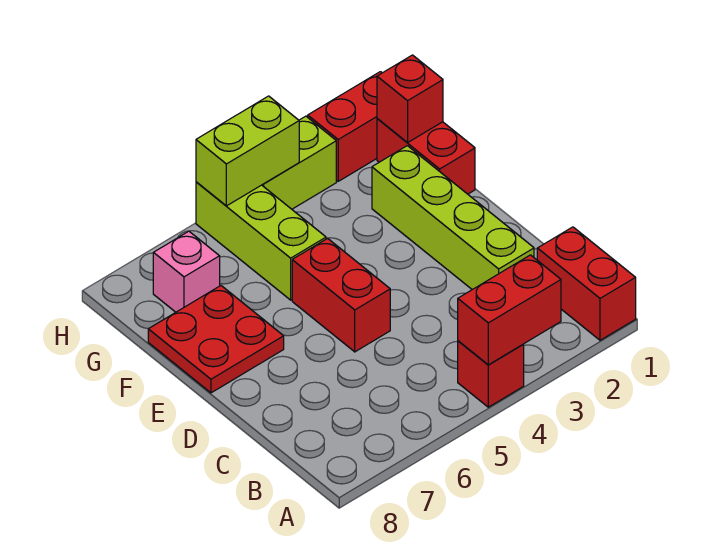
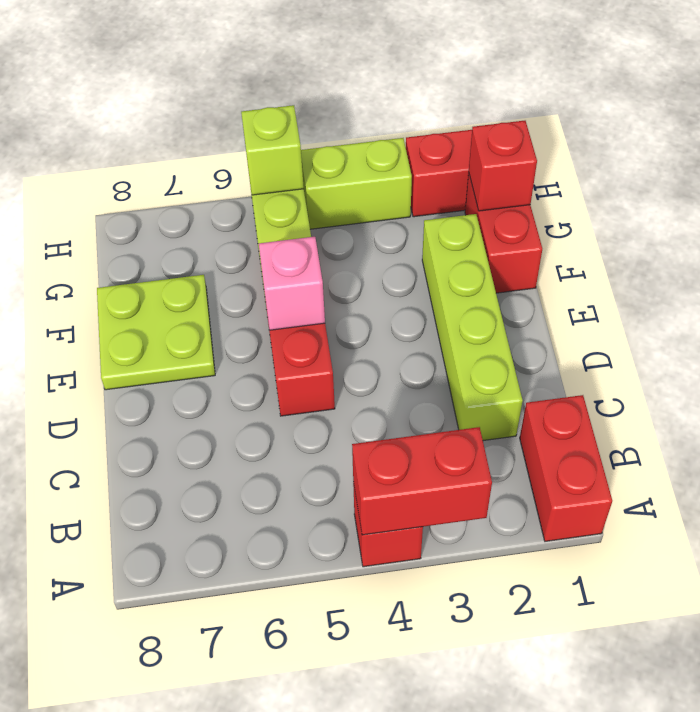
red plate E7:F8 level 1 -> lime plate E7:F8 level 1
pink brick G7 level 1 -> pink brick E5 level 2
lime brick H4:H5 level 2 -> lime brick H5 level 2

